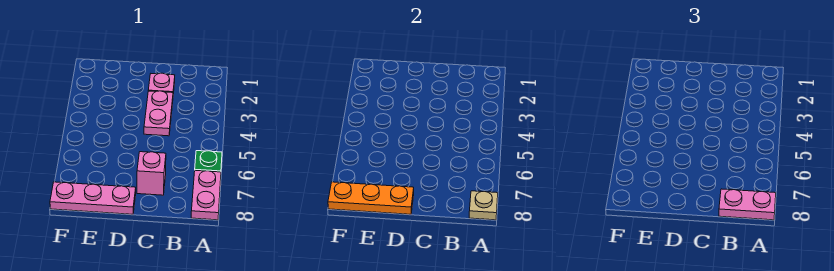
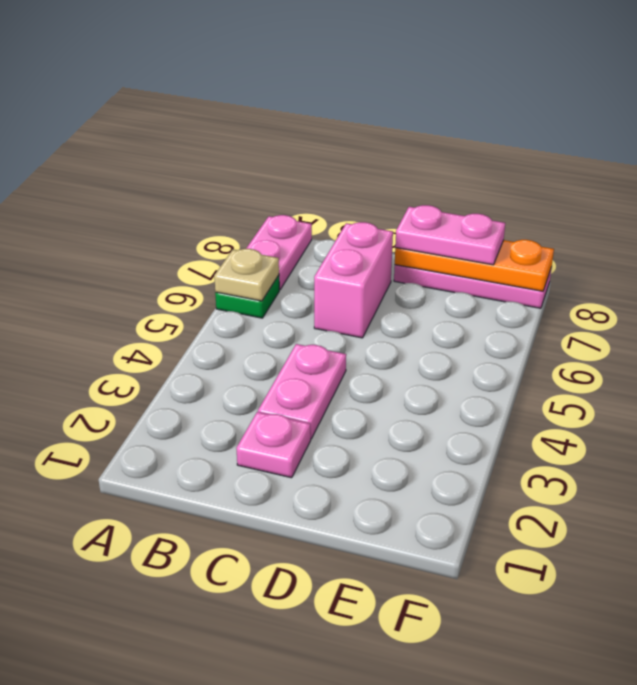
tan plate A8 level 2 -> tan plate A6 level 2
pink plate A8:B8 level 3 -> pink plate D8:E8 level 3
pink brick C7 level 1 -> pink brick C6:C7 level 1

